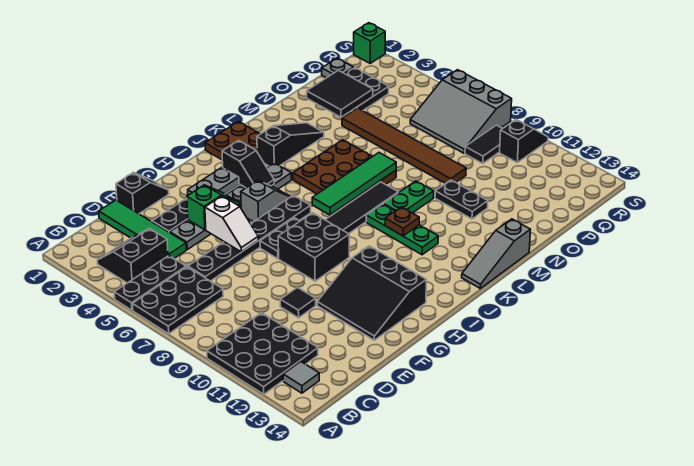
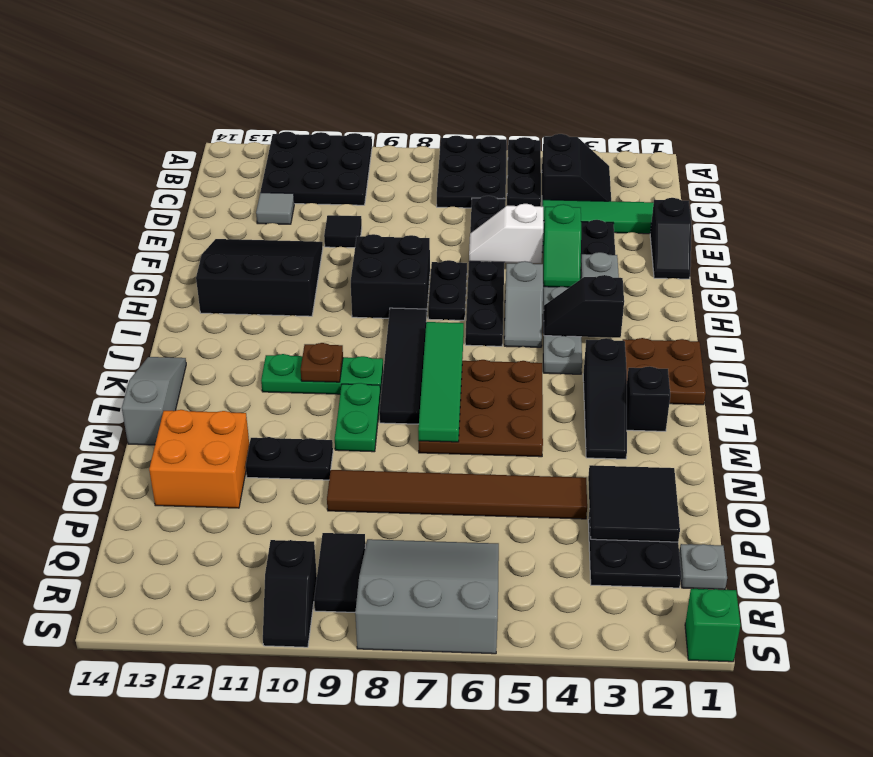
grey tile B13 level 1 -> grey tile D12 level 1
none -> black brick L2 level 1
none -> orange brick N12:O13 level 1

